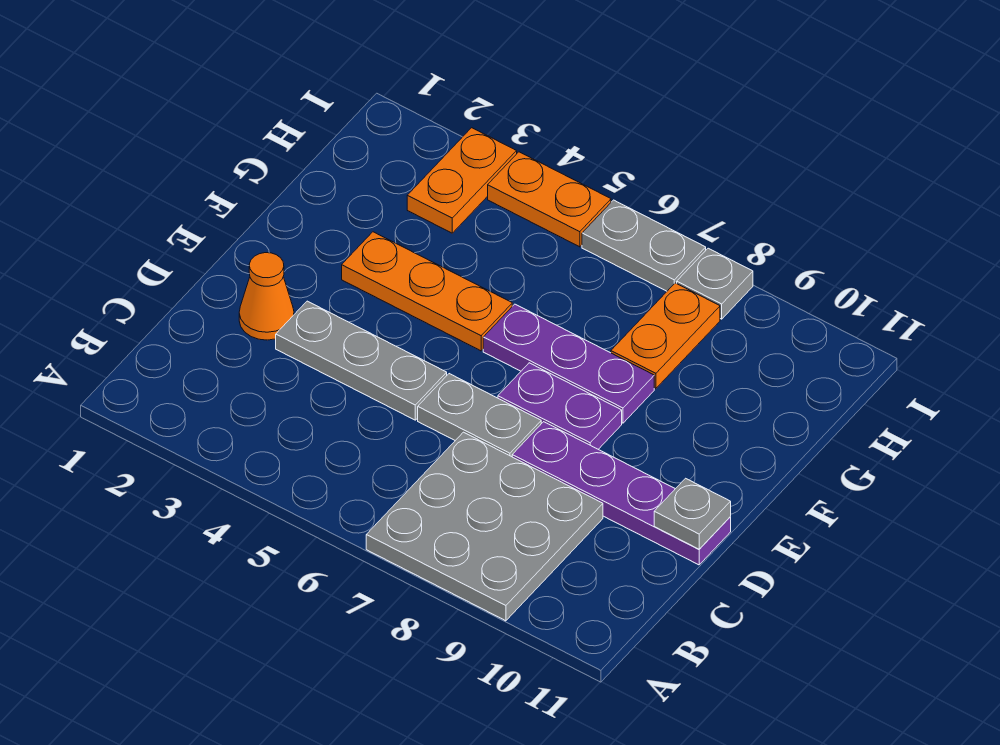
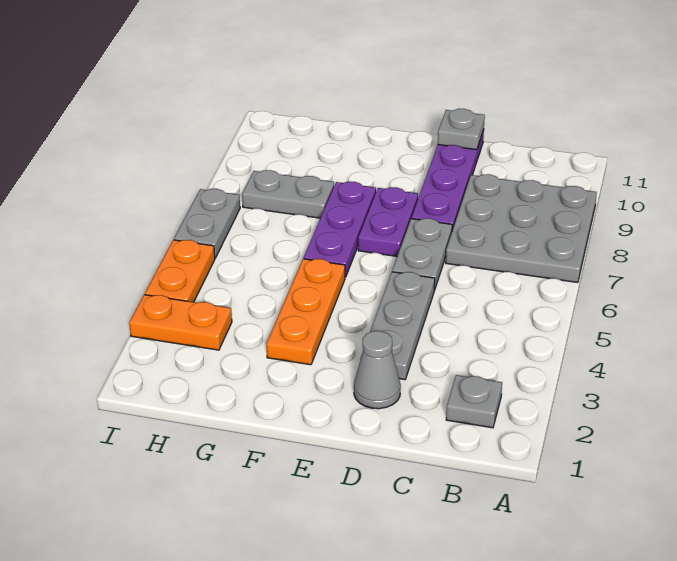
orange cone D2 level 1 -> grey cone D2 level 1
orange plate G8:H8 level 1 -> grey plate G8:H8 level 1
grey plate I8 level 1 -> grey plate B2 level 1

